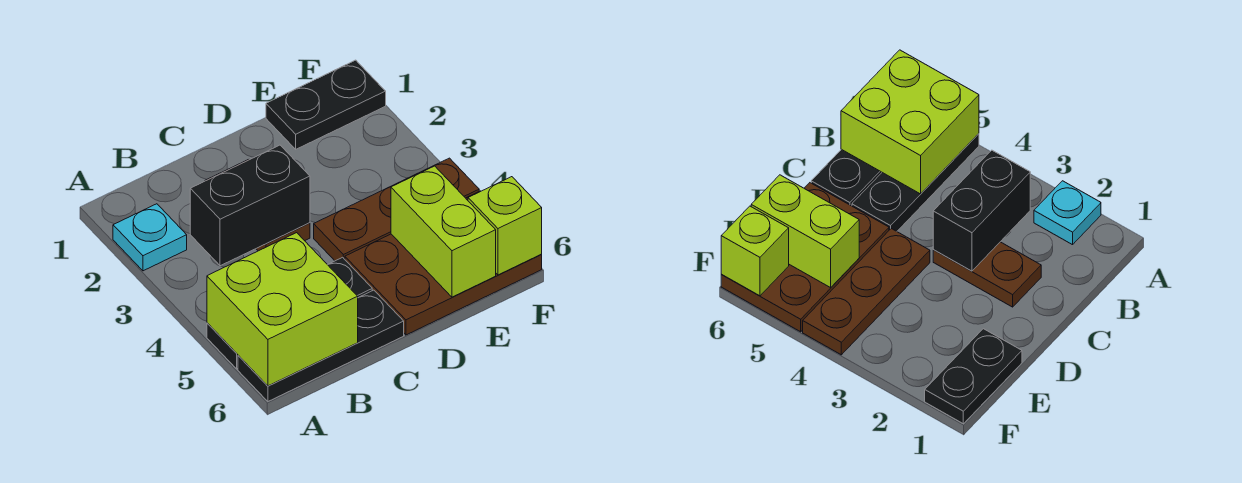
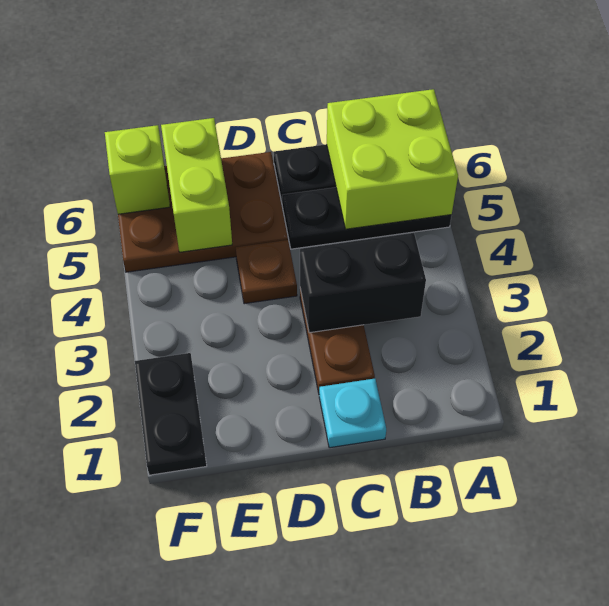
cyan plate A2 level 1 -> cyan plate C1 level 1
brown plate D4:F4 level 1 -> brown plate D4 level 1
black plate E1:F1 level 1 -> black plate F1:F2 level 1

